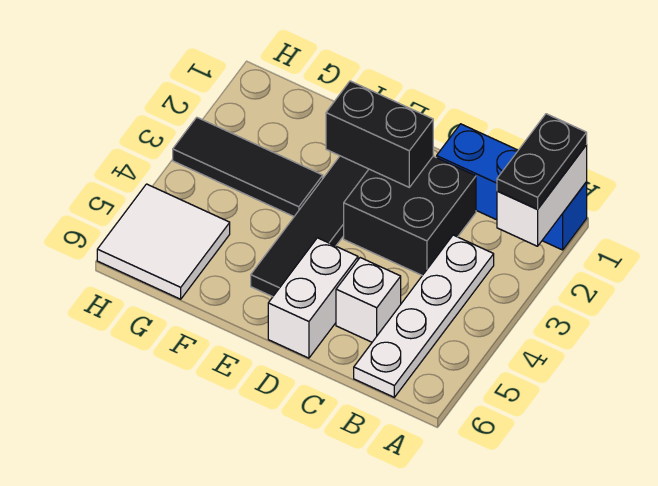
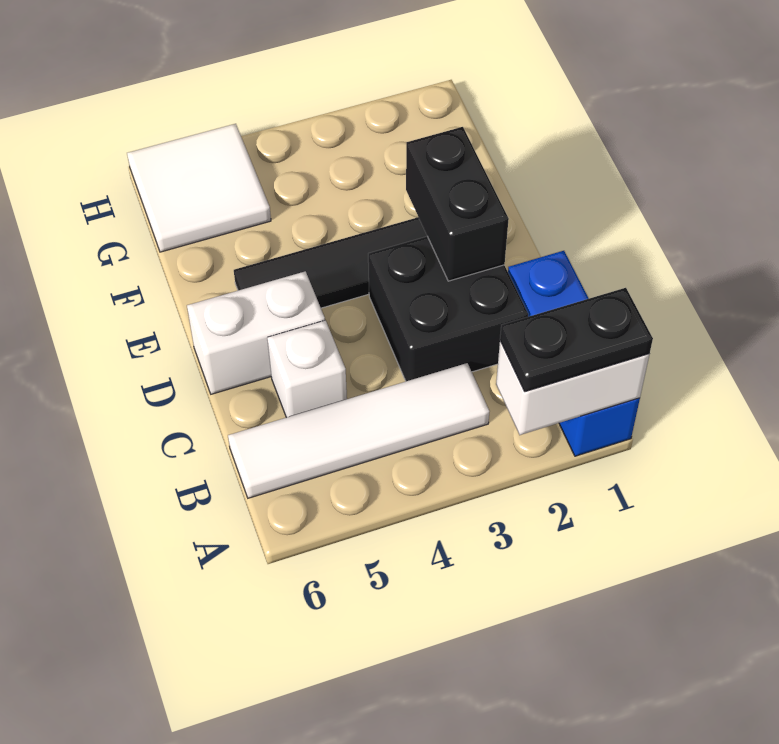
white plate B3:B6 level 1 -> white tile B3:B6 level 1
black tile F3:H3 level 1 -> none

